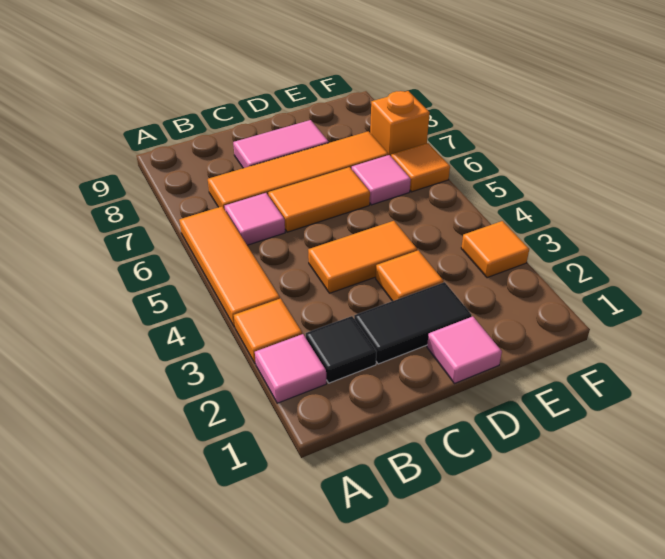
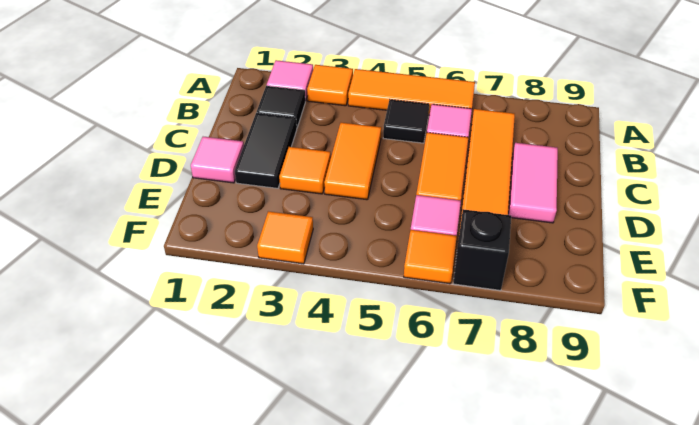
none -> black tile B5 level 1
orange brick F7 level 1 -> black brick F7 level 1

